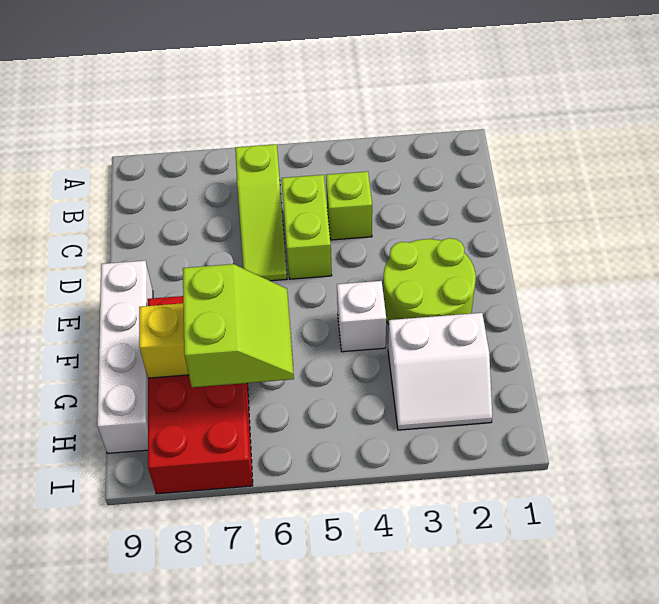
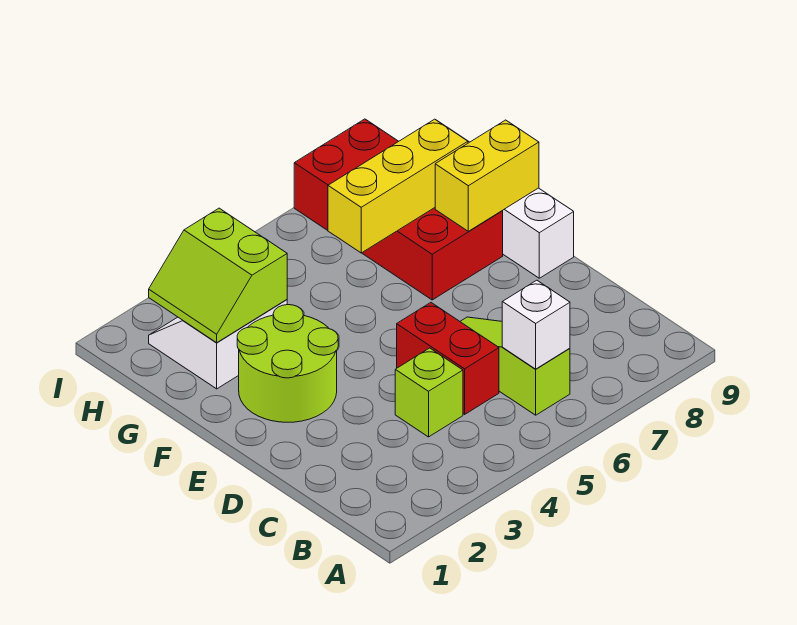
lime brick C5:D5 level 1 -> red brick C5:D5 level 1
white brick F4 level 1 -> white brick B6 level 2
none -> yellow brick F8:F9 level 2
lime slope G6:H7 level 3 top 7 -> lime slope G2:H3 level 2 top 3

